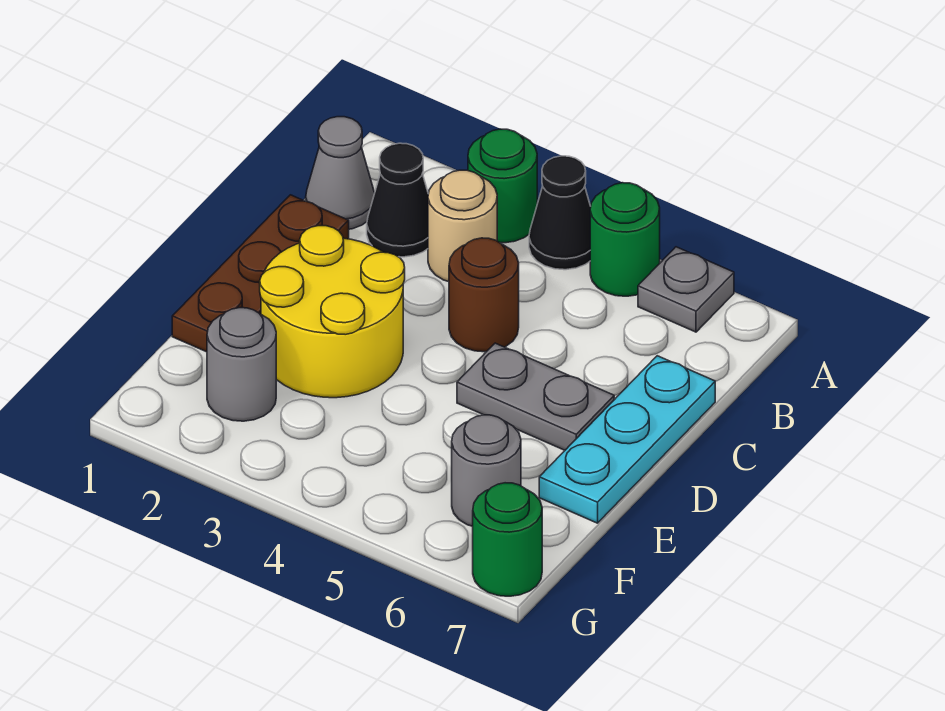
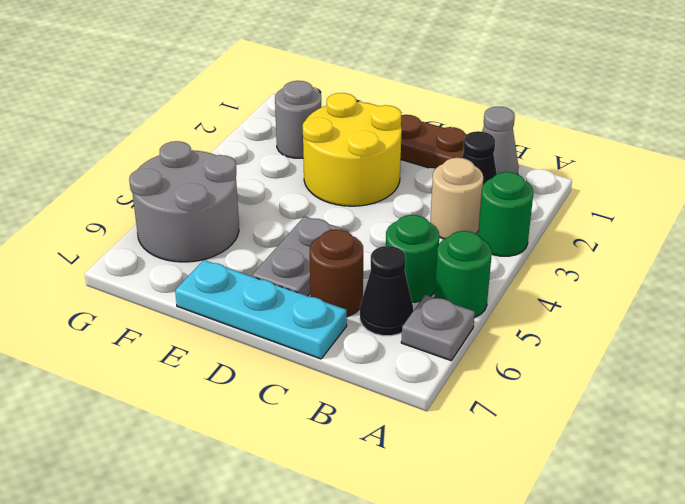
black cone A4 level 1 -> black cone B6 level 1
brown round brick C4 level 1 -> brown round brick C6 level 1
grey round brick F6 level 1 -> grey round brick F5:G6 level 1
green round brick G7 level 1 -> green round brick B5 level 1

